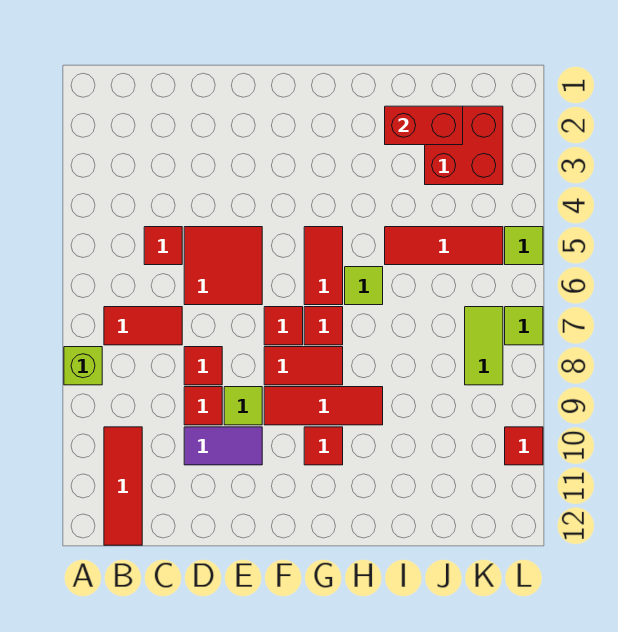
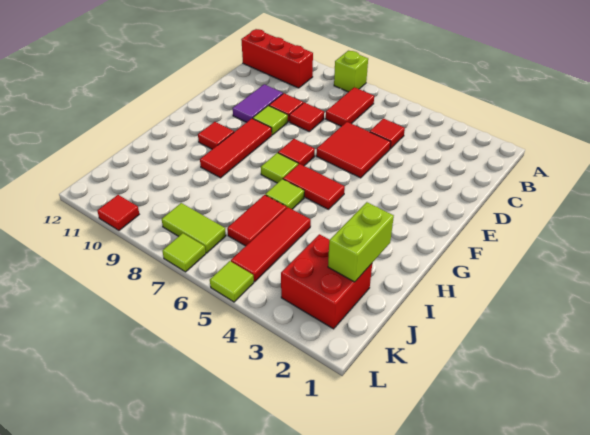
red tile B10:B12 level 1 -> red brick B10:B12 level 1
red tile F8:G8 level 1 -> red tile I6:J6 level 1
red tile G7 level 1 -> lime tile G7 level 1
red brick I2:J2 level 2 -> lime brick I2:J2 level 2

